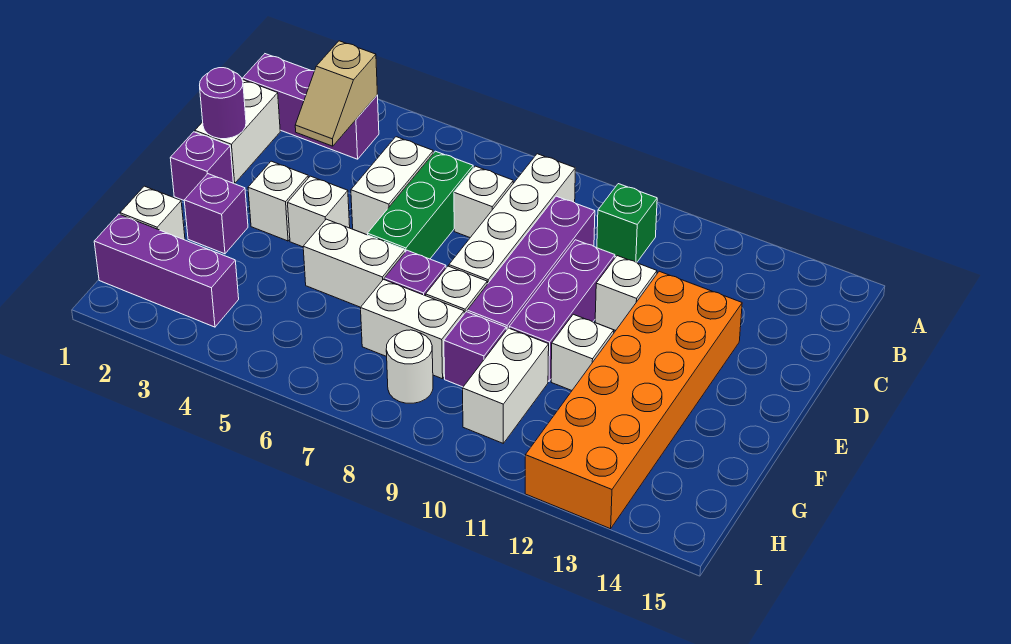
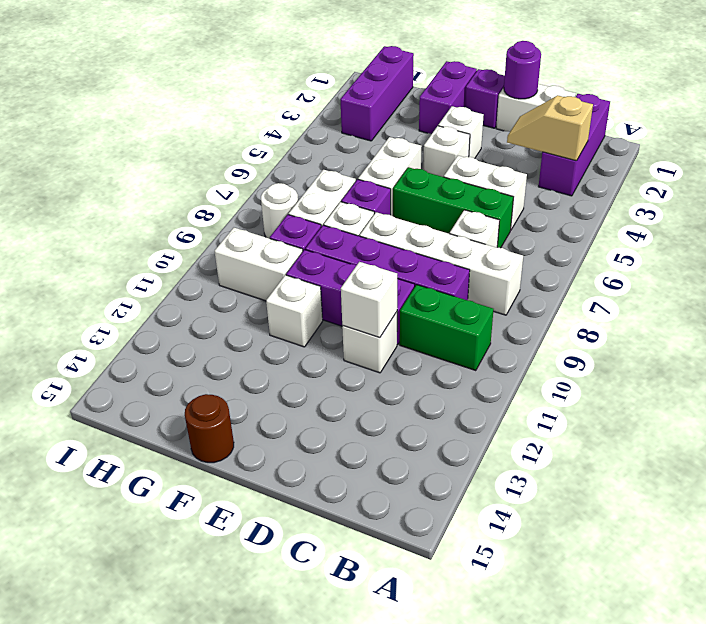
green brick B10 level 1 -> green brick B10:C10 level 1
orange brick D12:I13 level 1 -> none
purple brick F2 level 1 -> purple brick F1:F2 level 1
none -> brown round brick F15 level 1
white brick G1 level 1 -> white brick D11 level 2

